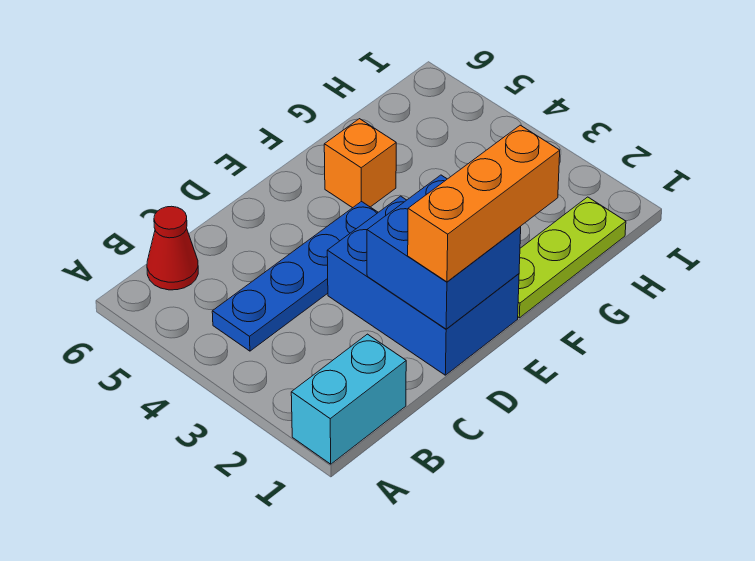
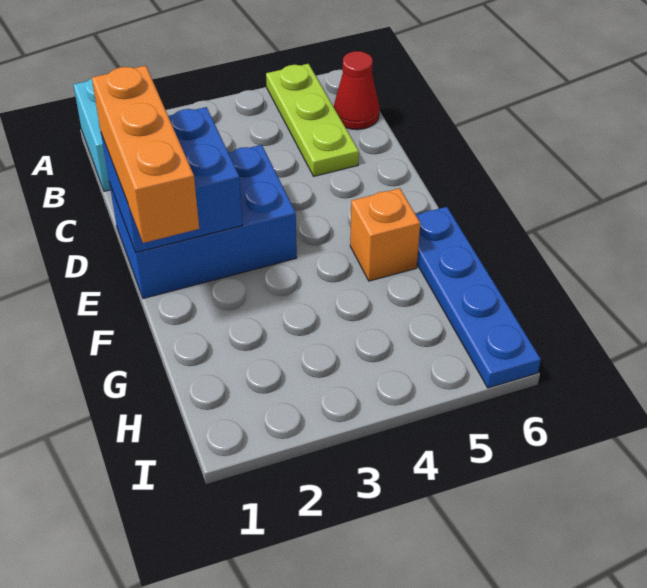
blue plate B4:E4 level 1 -> blue plate F6:I6 level 1
lime plate F1:H1 level 1 -> lime plate A5:C5 level 1

